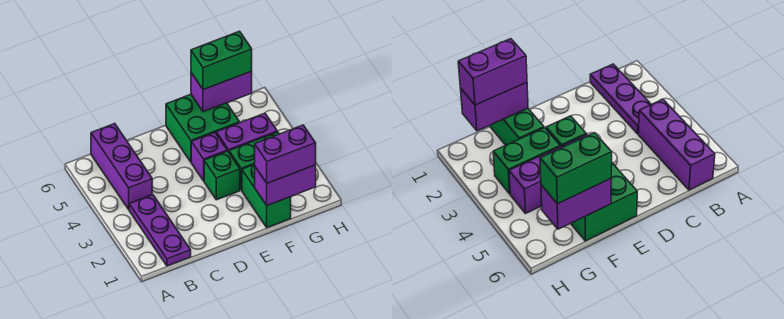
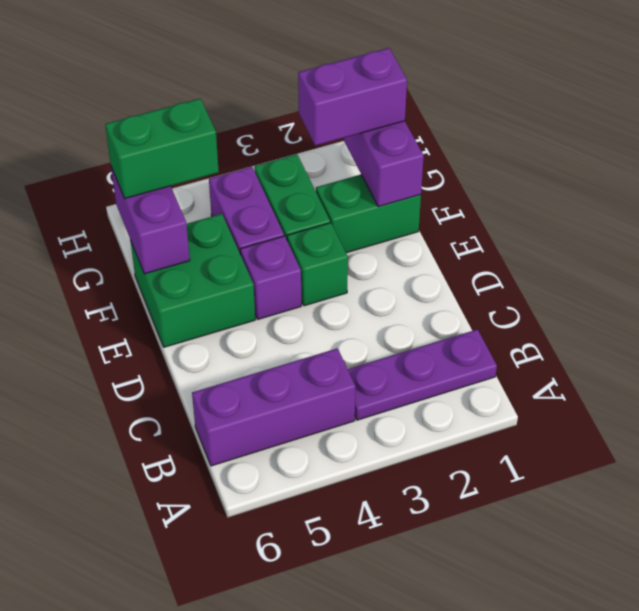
purple brick F1:G1 level 3 -> purple brick G1:G2 level 3
green brick F6:G6 level 3 -> green brick G5:G6 level 3

